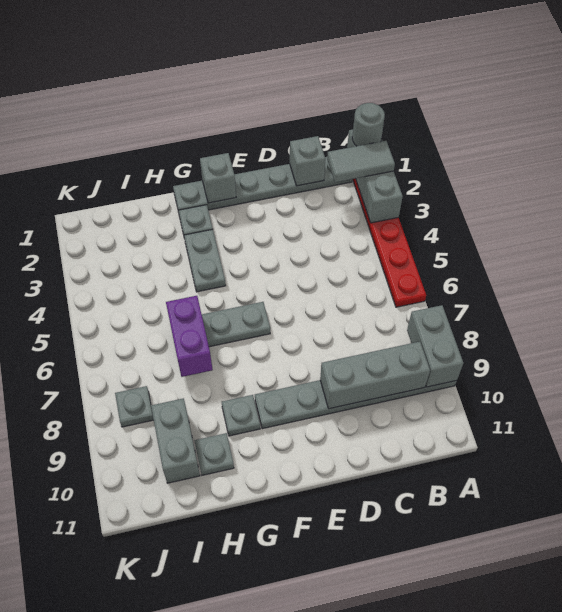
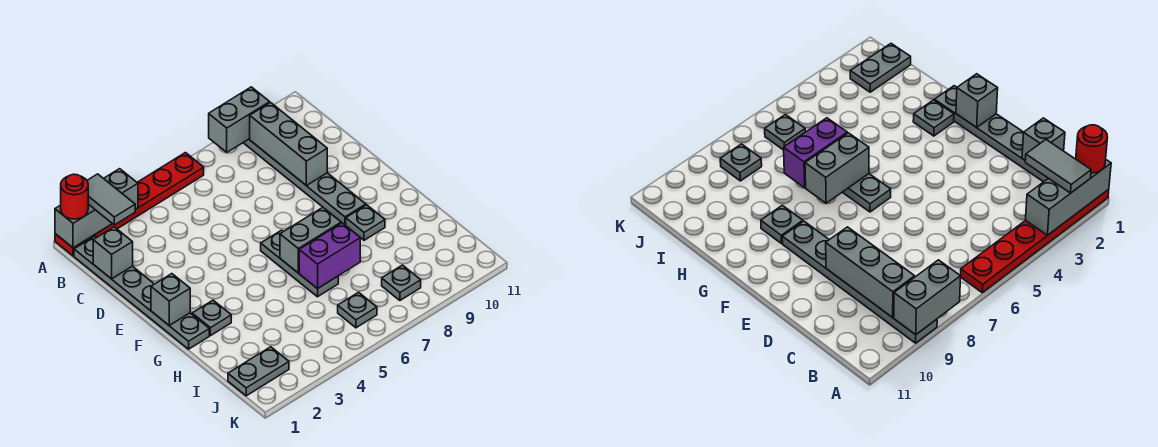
grey round brick A1 level 3 -> red round brick A1 level 3
grey plate G3:G4 level 1 -> grey plate J1:J2 level 1
grey plate H10 level 1 -> grey plate J6 level 1
grey brick I9:I10 level 1 -> grey brick G6:G7 level 2

